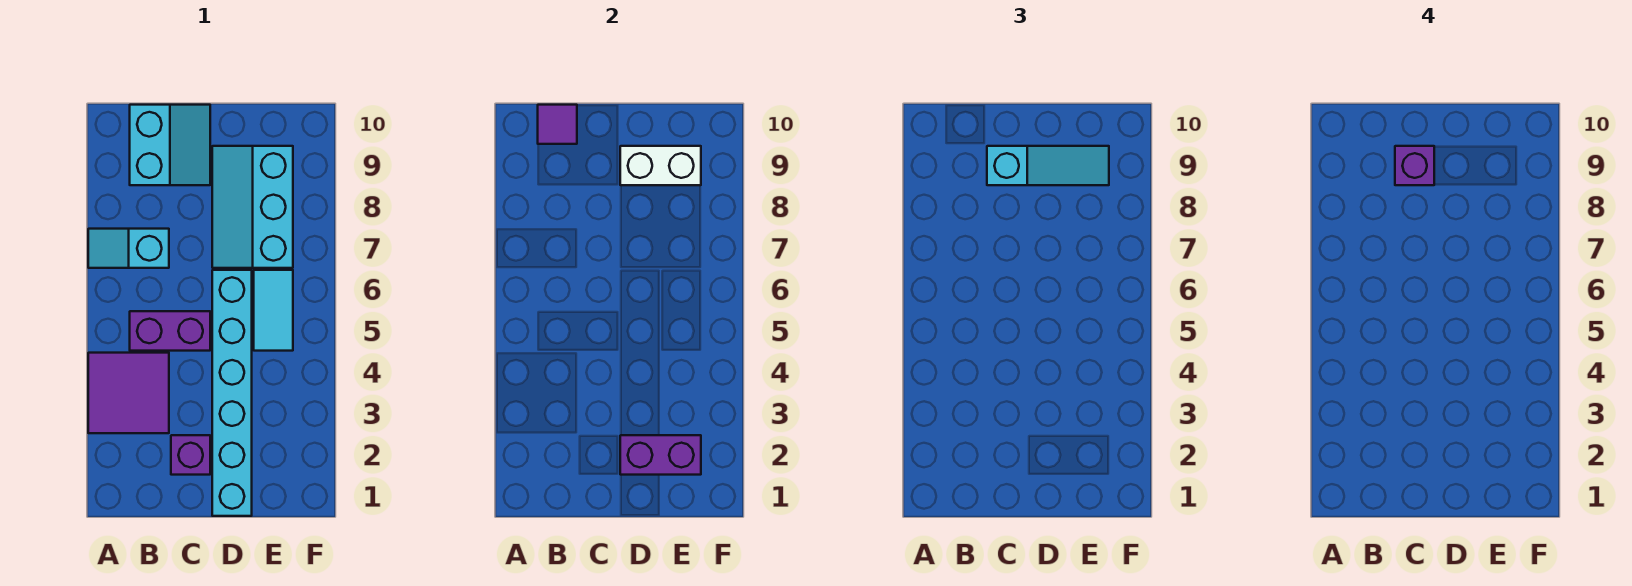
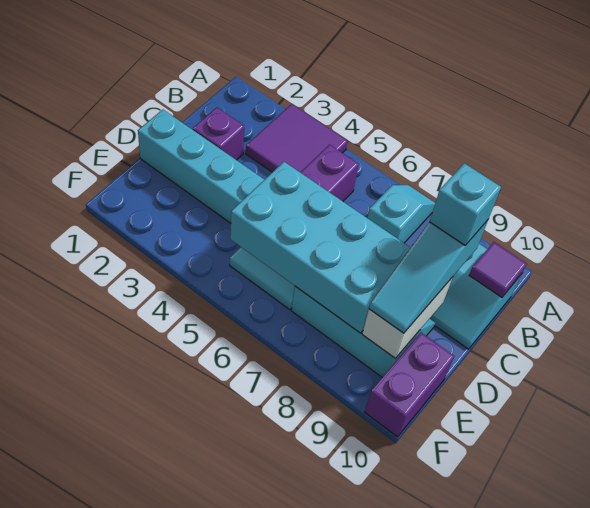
purple brick C9 level 4 -> cyan brick C9 level 4
purple brick D2:E2 level 2 -> purple brick E10:F10 level 1
none -> cyan brick D5:E8 level 2

